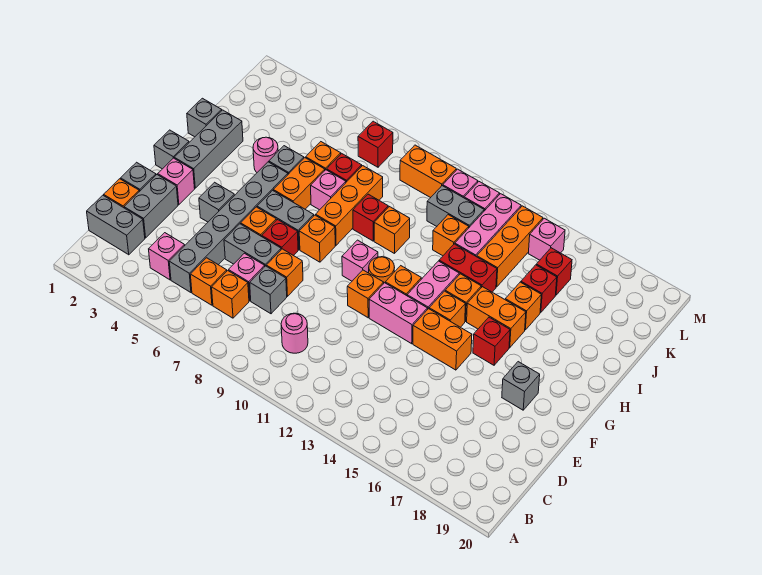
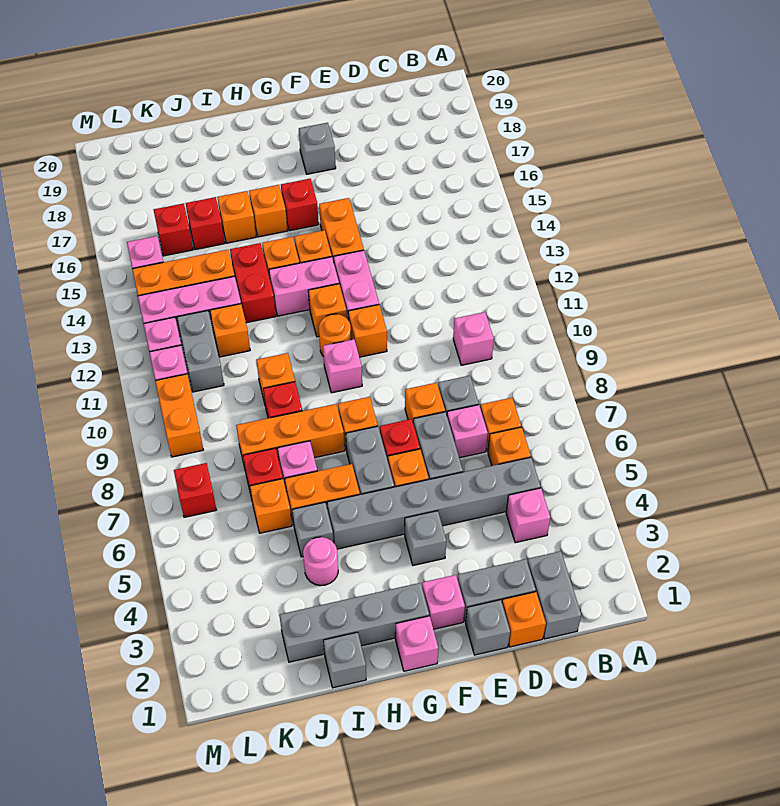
pink round brick C10 level 1 -> pink brick C10 level 1
grey brick G1 level 1 -> pink brick G1 level 1
grey brick G2:I2 level 1 -> grey brick G2:J2 level 1
orange brick H15:H16 level 1 -> orange brick H16 level 1

